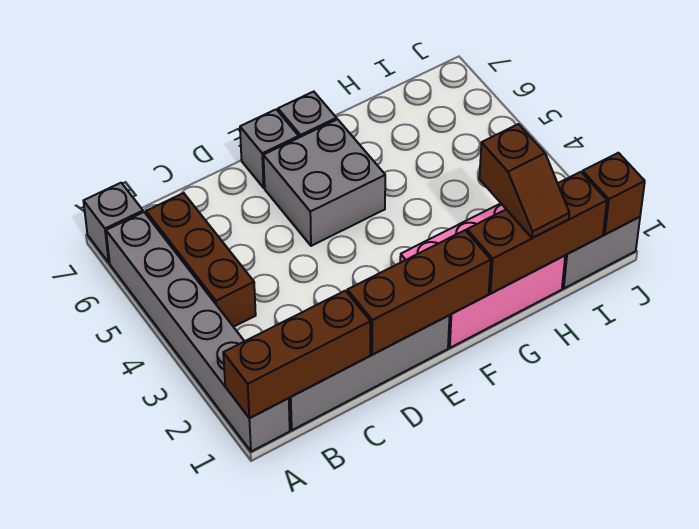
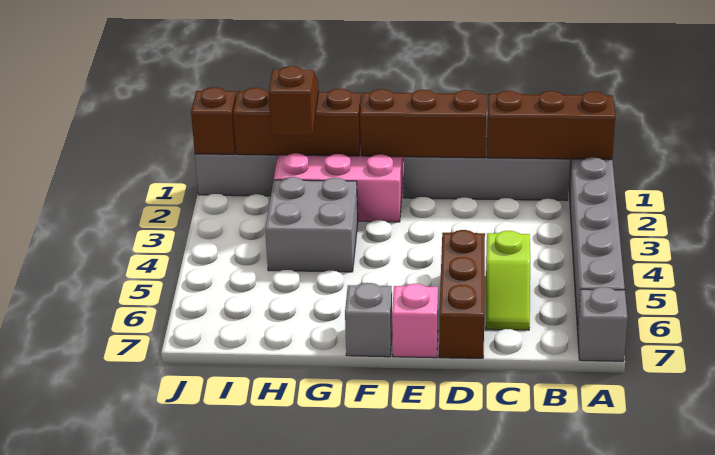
brown brick B4:B6 level 1 -> brown brick D5:D7 level 1
none -> lime slope C5:C6 level 1 top 5
grey brick E5:F6 level 1 -> grey brick G3:H4 level 1
grey brick E7 level 1 -> pink brick E7 level 1

